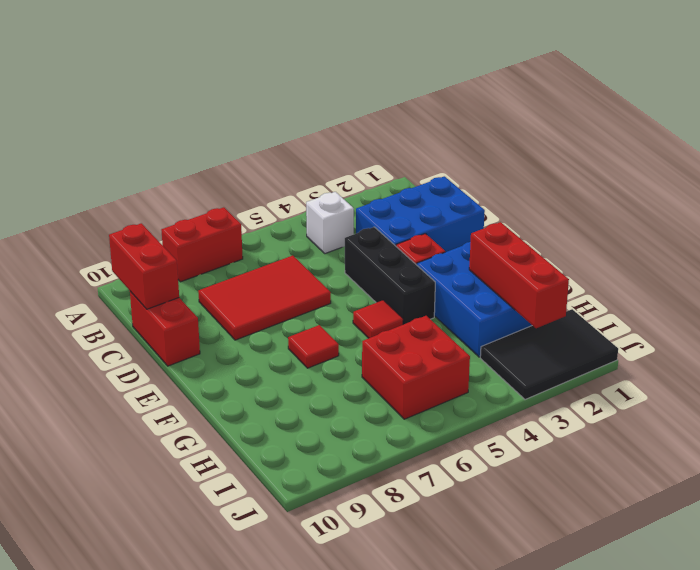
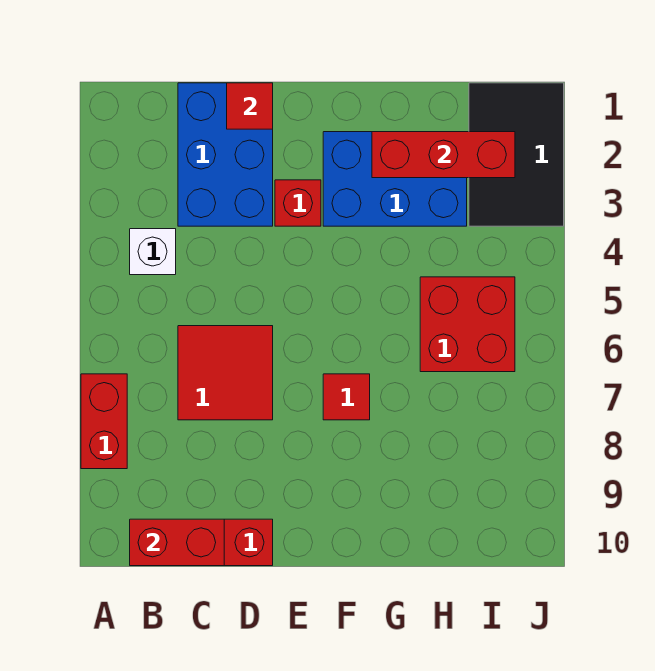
red tile C6:D8 level 1 -> red tile C6:D7 level 1
black brick D4:F4 level 1 -> none
red tile F5 level 1 -> red tile D1 level 2

